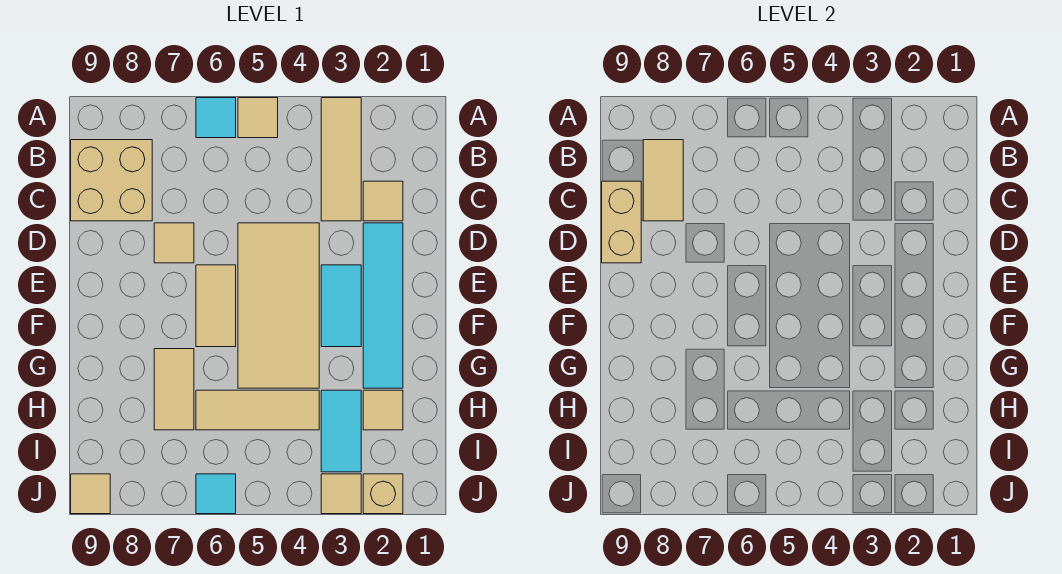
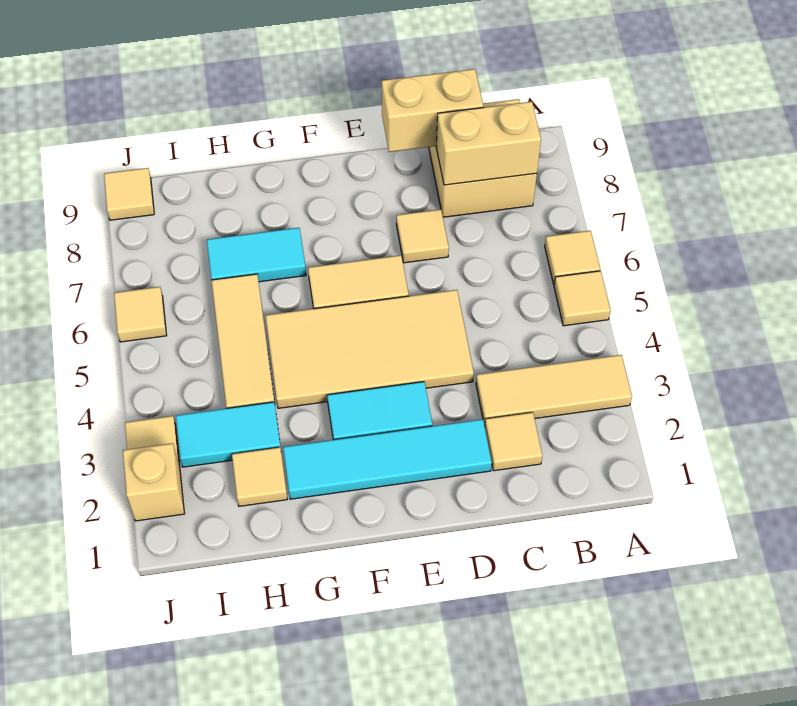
cyan tile A6 level 1 -> tan tile A6 level 1
tan tile B8:C8 level 2 -> tan brick B8:C8 level 2
tan tile G7:H7 level 1 -> cyan tile G7:H7 level 1
cyan tile J6 level 1 -> tan tile J6 level 1

